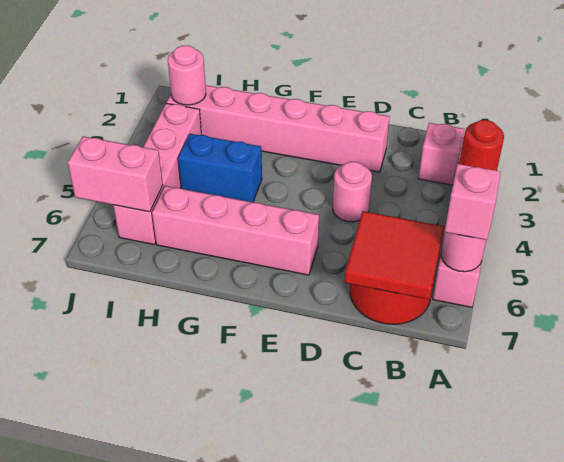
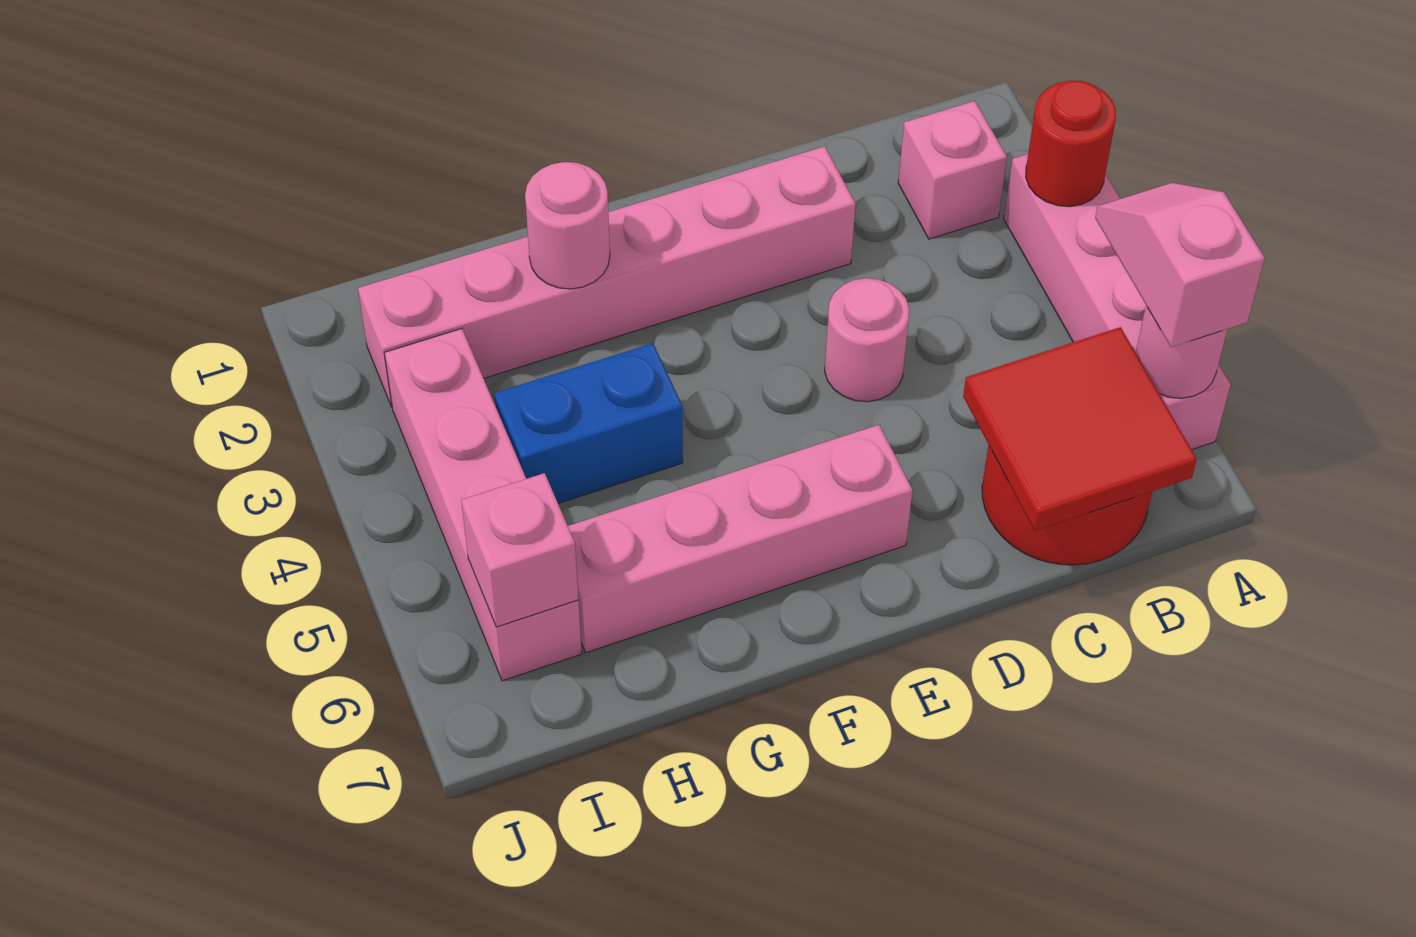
pink round brick I2 level 2 -> pink round brick G2 level 2
pink brick I6:J6 level 2 -> pink brick I6 level 2

